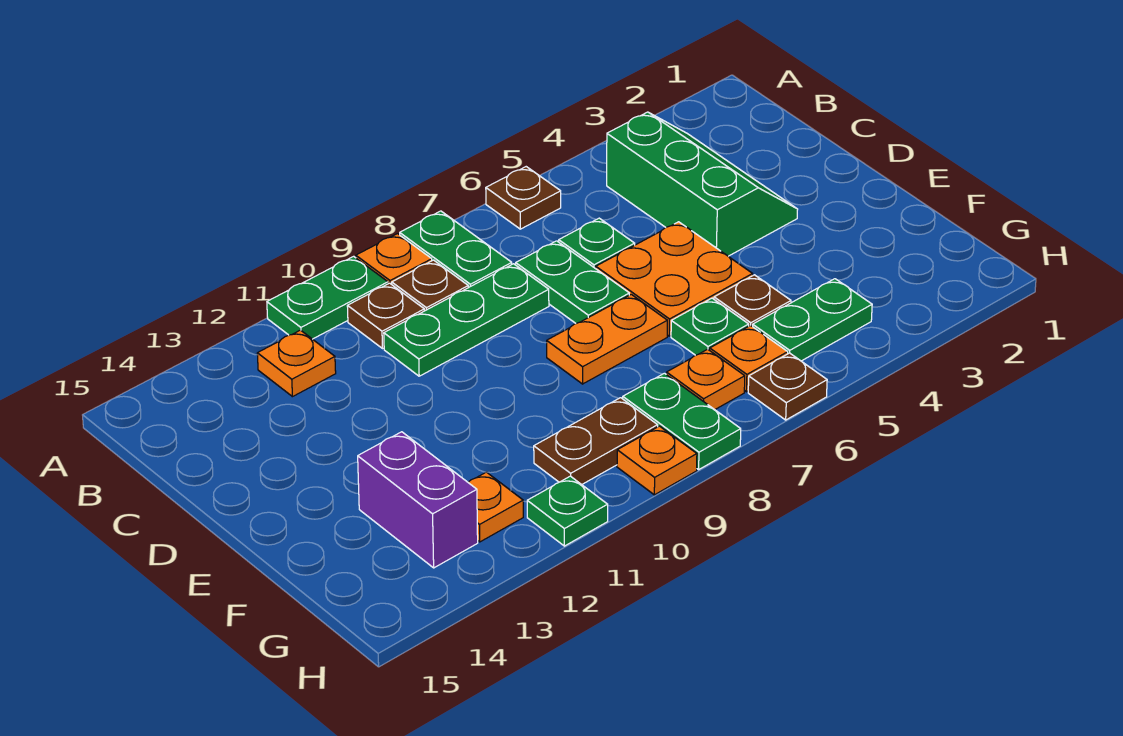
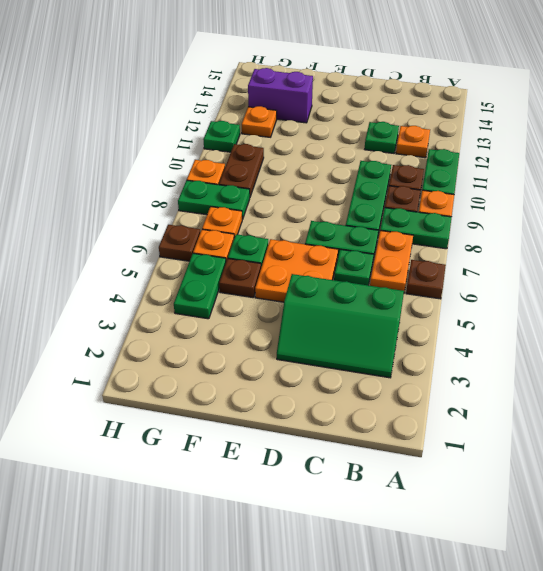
none -> green plate C12 level 1
orange plate E7:E8 level 1 -> orange plate B6:B7 level 1

